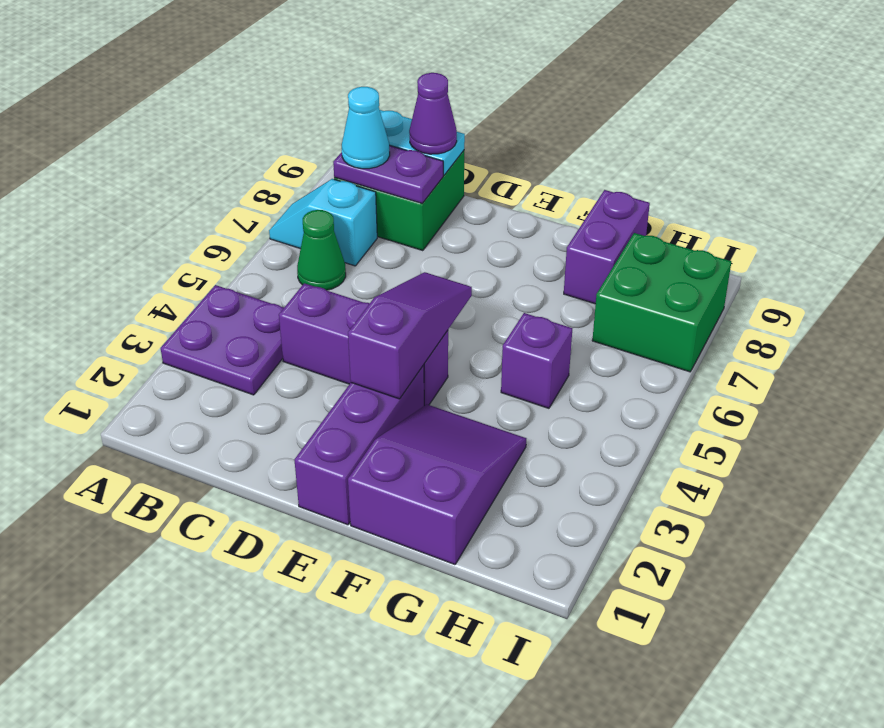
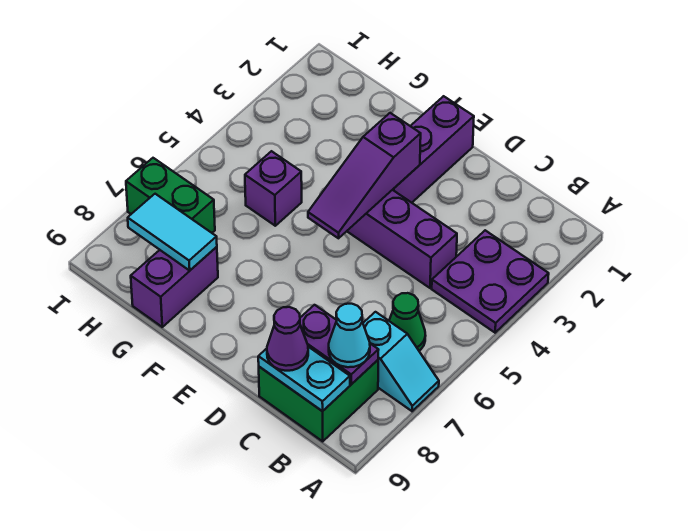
purple slope F1:G3 level 1 top 1 -> none
none -> cyan tile G8:H8 level 2
green brick H7:I8 level 1 -> green brick H7:I7 level 1

